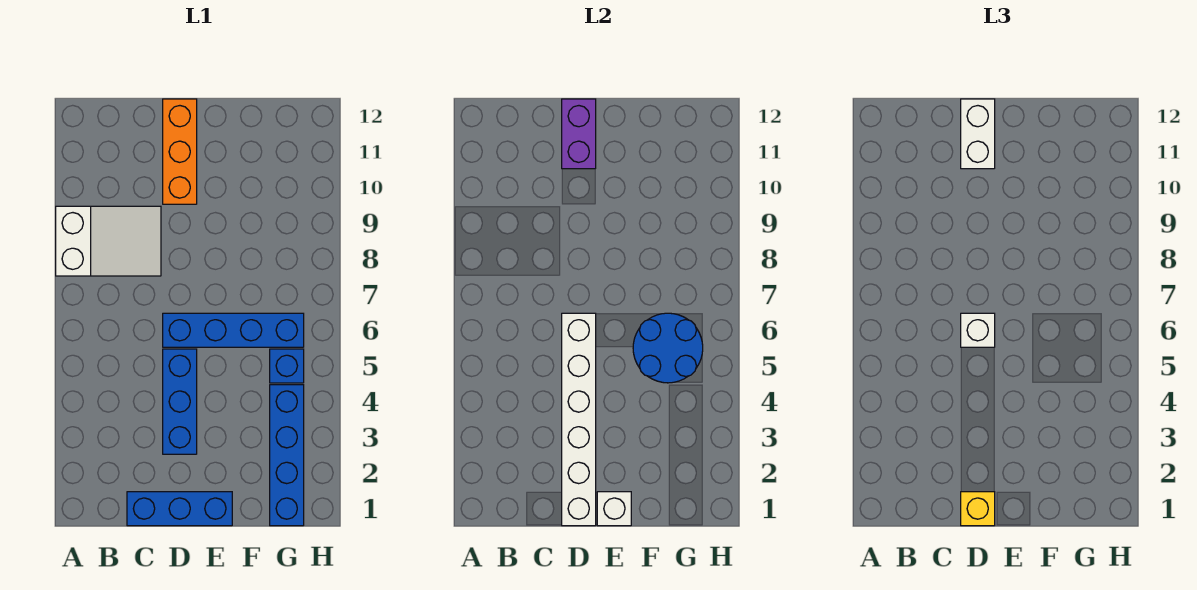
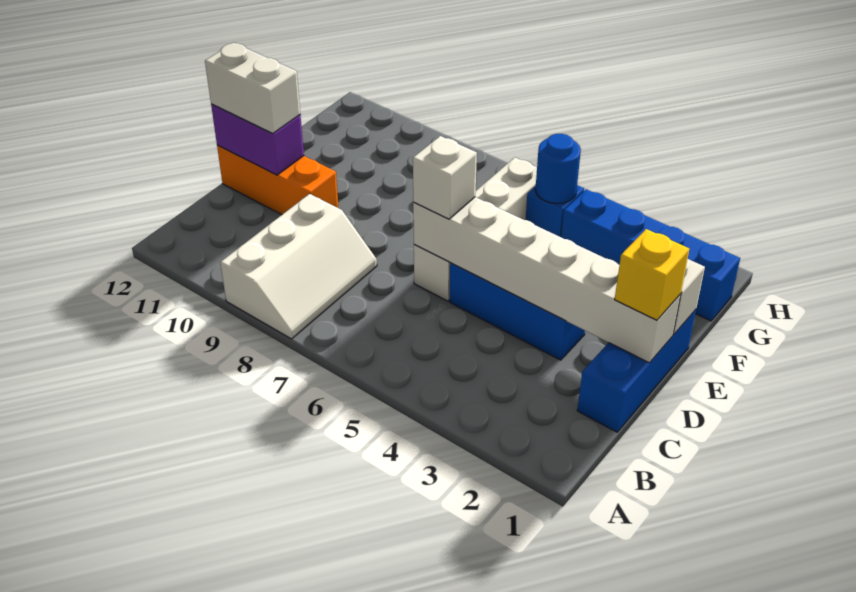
white slope A8:C9 level 1 top A -> white slope A8:C9 level 1 top 9
blue brick D6:G6 level 1 -> white brick D6:G6 level 1
blue round brick F5:G6 level 2 -> blue round brick G5 level 2

